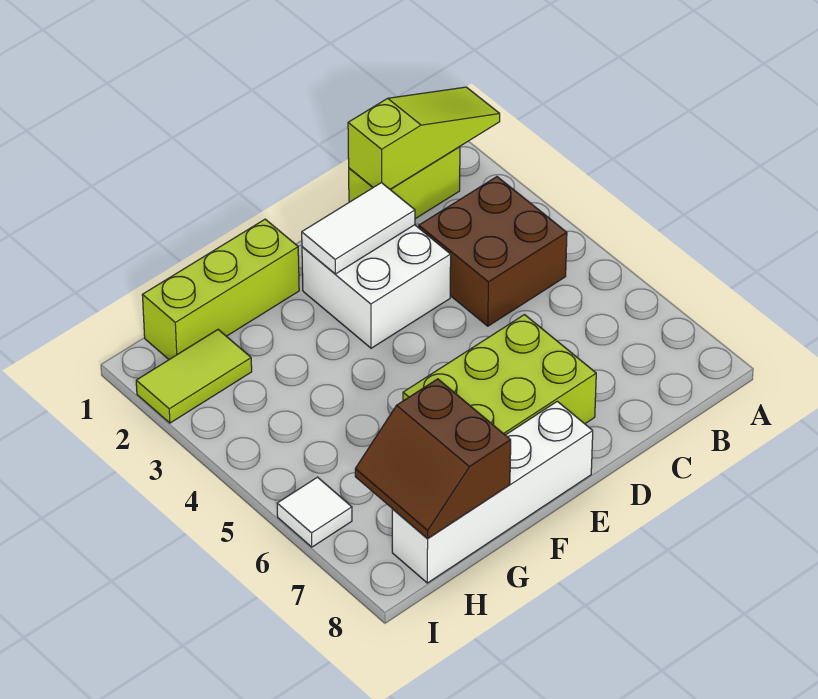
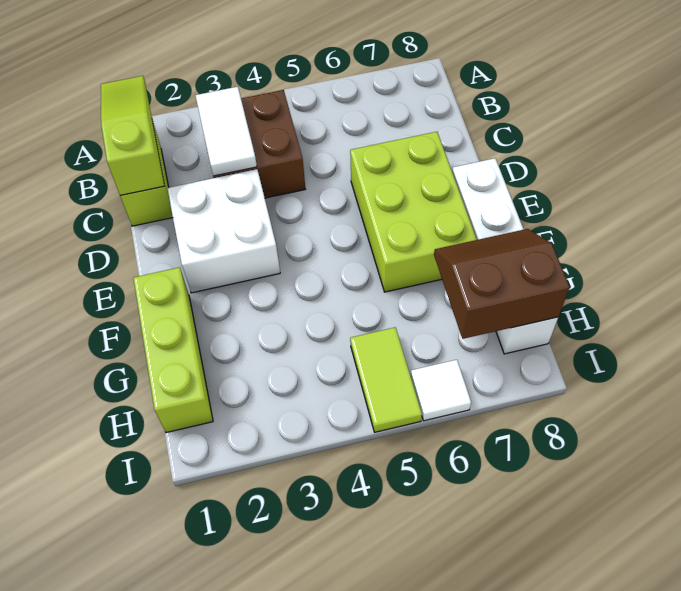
white tile D2:E2 level 2 -> white tile B3:C3 level 2
brown slope G7:H8 level 2 top G -> brown slope G7:H8 level 2 top H
lime tile H2:I2 level 1 -> lime tile H5:I5 level 1

